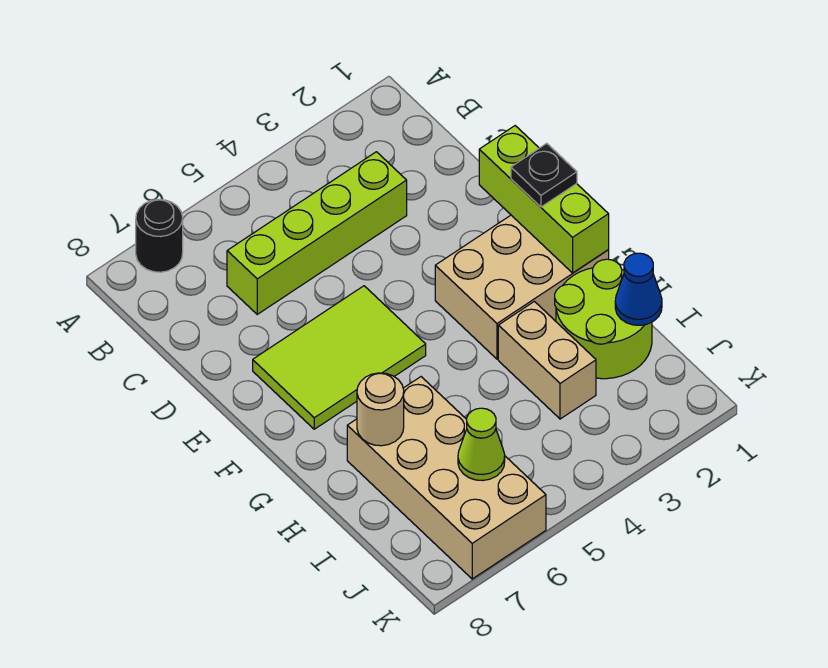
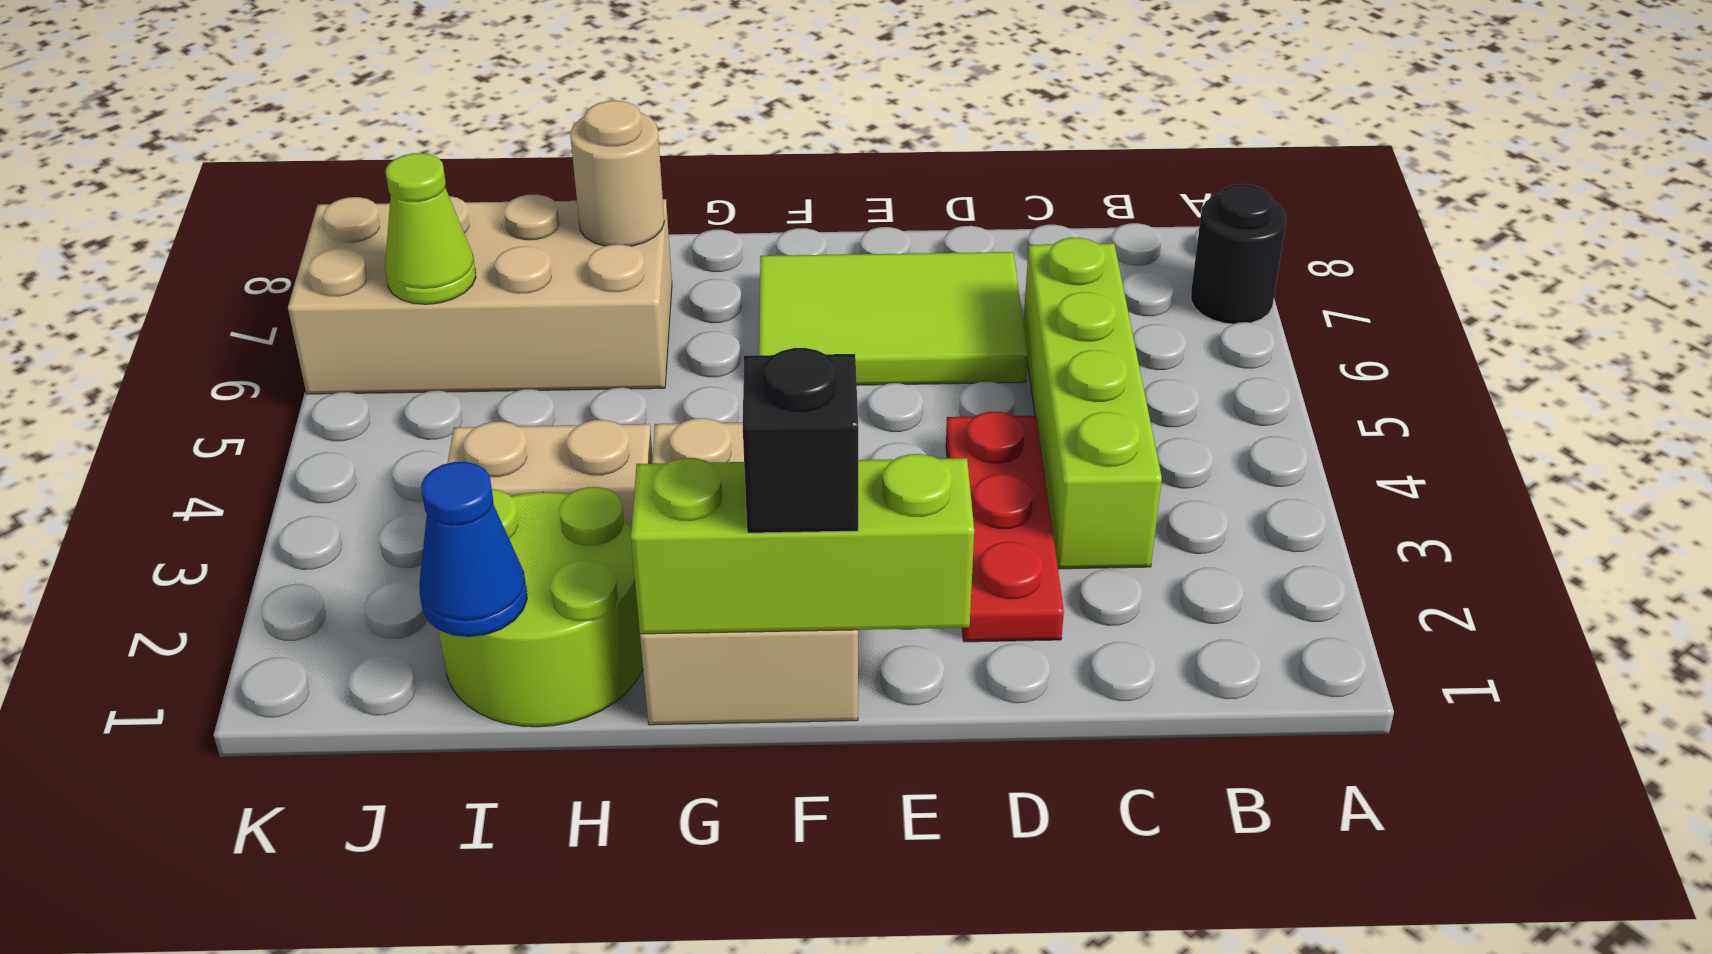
none -> red plate D2:D4 level 1
lime tile E5:F7 level 1 -> lime tile D6:F7 level 1
black plate F1 level 3 -> black brick F1 level 3

